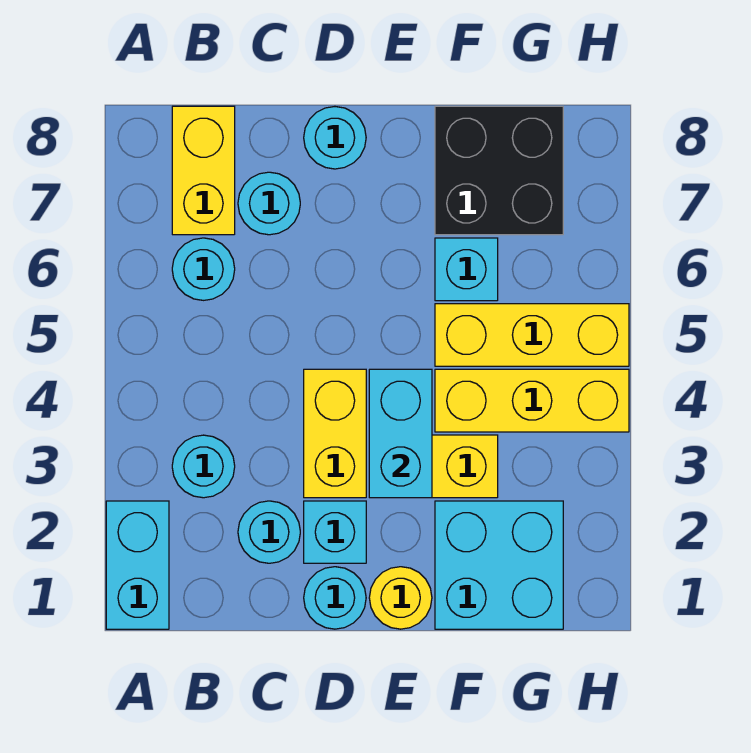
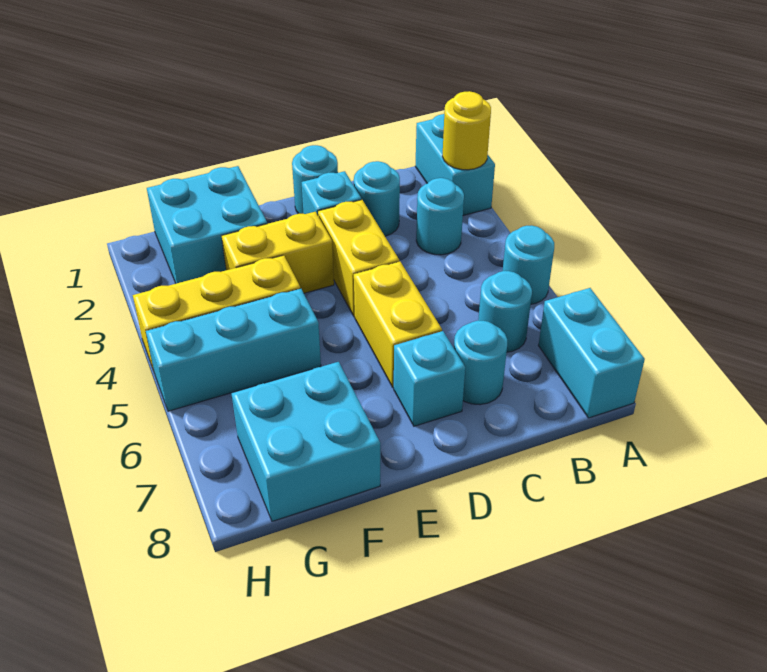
yellow brick B7:B8 level 1 -> yellow brick D5:D6 level 1
cyan round brick D8 level 1 -> cyan round brick A5 level 1
yellow round brick E1 level 1 -> yellow round brick A2 level 2
cyan brick E3:E4 level 2 -> cyan brick A7:A8 level 1
yellow brick F5:H5 level 1 -> cyan brick F5:H5 level 1
cyan brick F6 level 1 -> cyan brick D7 level 1
black brick F7:G8 level 1 -> cyan brick F7:G8 level 1

